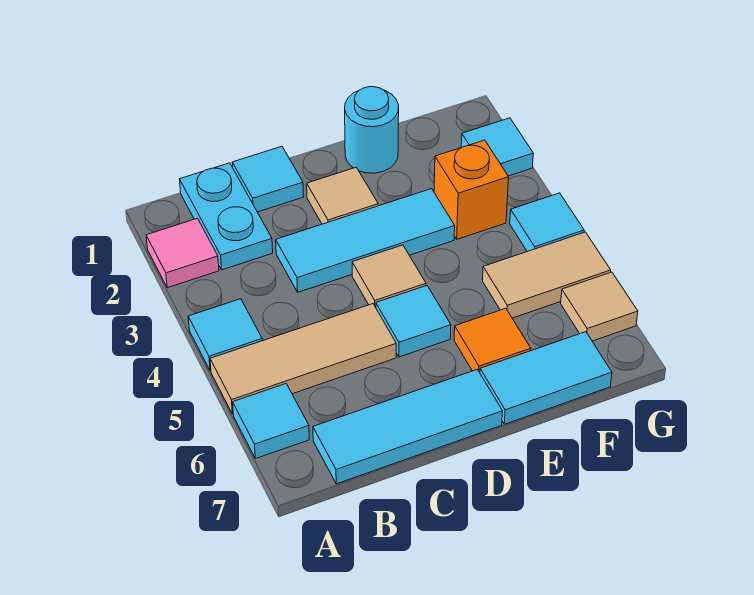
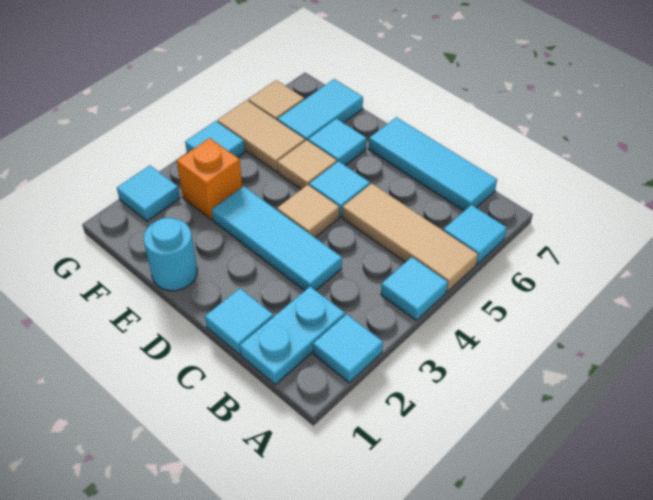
pink tile A2 level 1 -> cyan tile A2 level 1
tan tile D2 level 1 -> tan tile E5 level 1
orange tile E6 level 1 -> cyan tile E6 level 1
cyan tile E7:F7 level 1 -> cyan tile F6:F7 level 1

